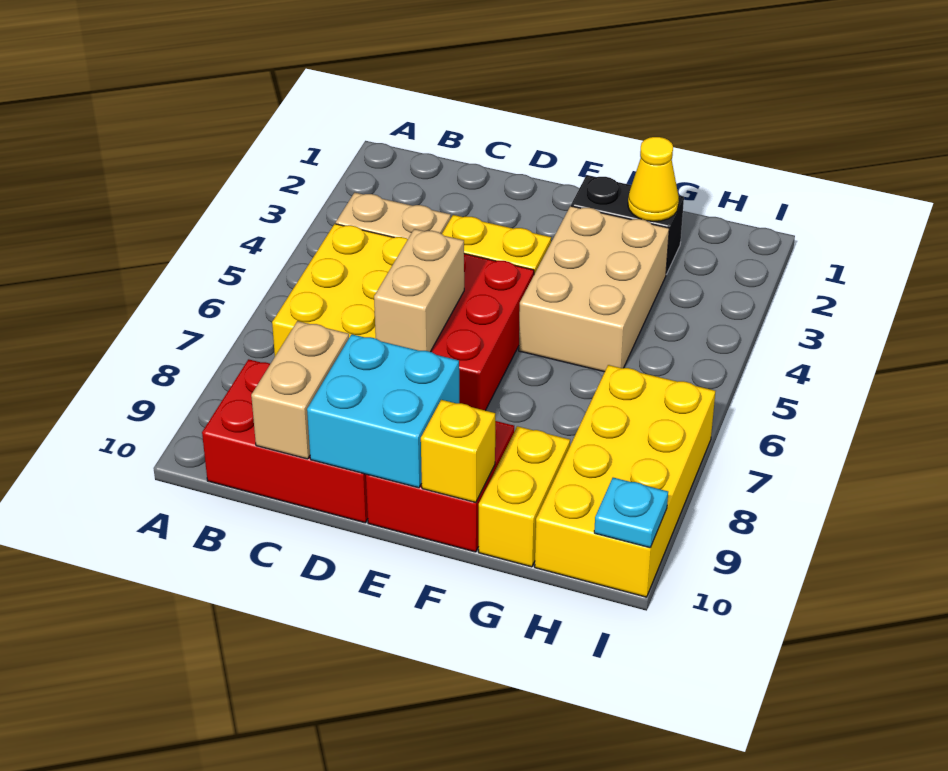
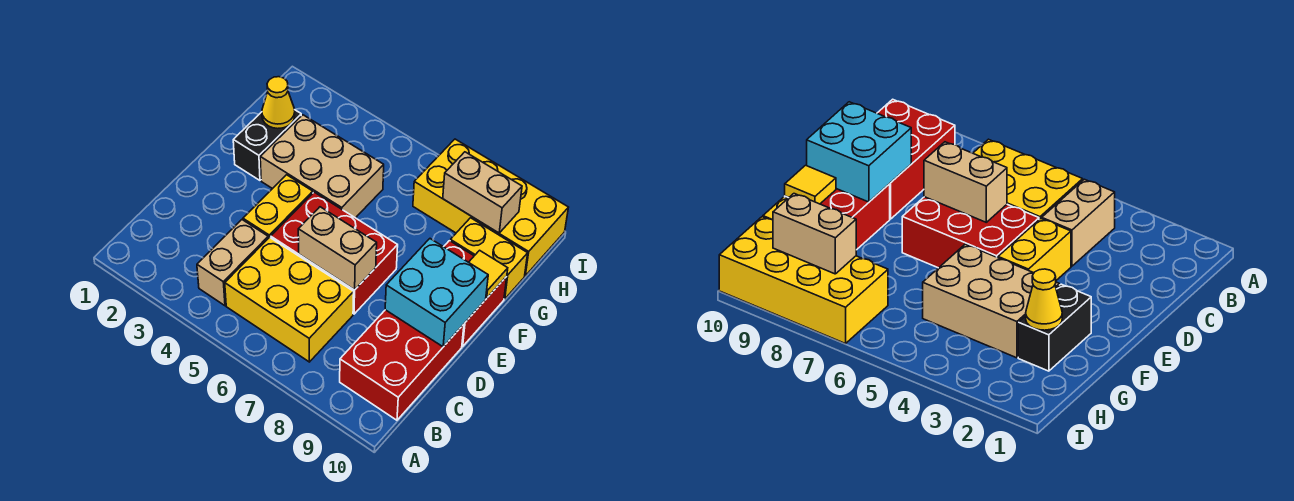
tan brick C9:C10 level 2 -> tan brick H8:H9 level 2
yellow brick F10 level 2 -> yellow tile F10 level 2
cyan plate I10 level 2 -> none

